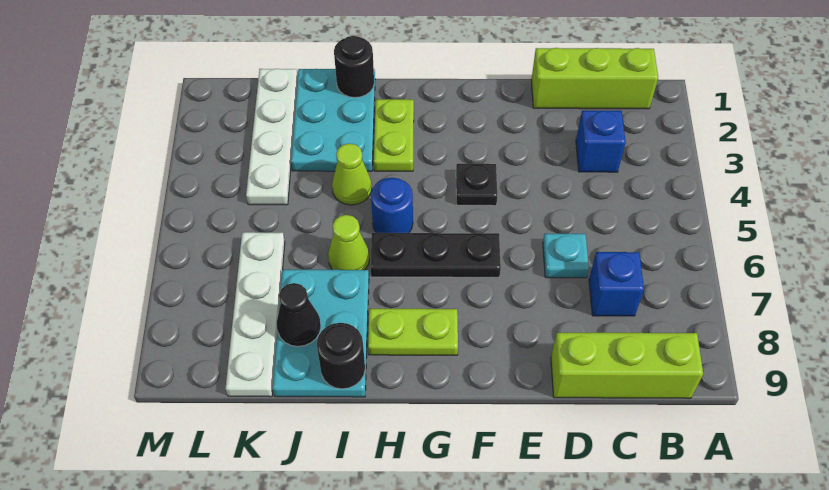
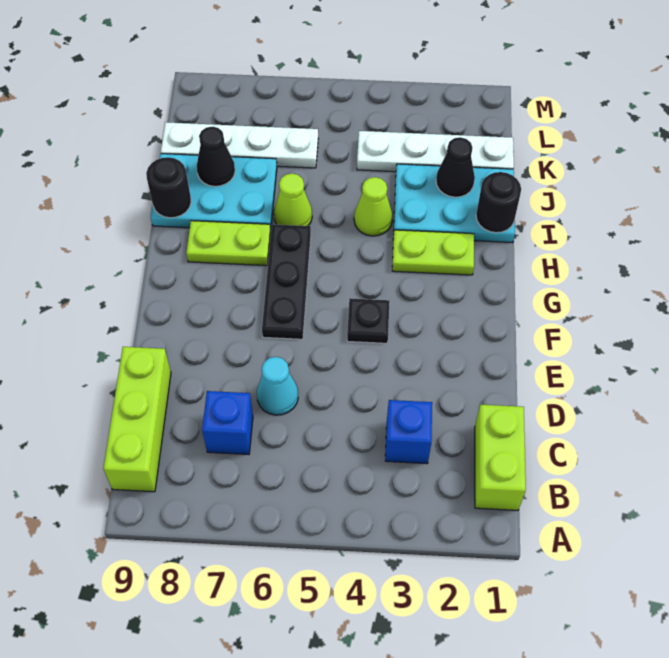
lime brick B1:D1 level 1 -> lime brick B1:C1 level 1
cyan plate D6 level 1 -> cyan cone D6 level 1
lime plate G8:H8 level 1 -> lime plate H7:H8 level 1
blue round brick H5 level 1 -> none
none -> black cone J2 level 2

